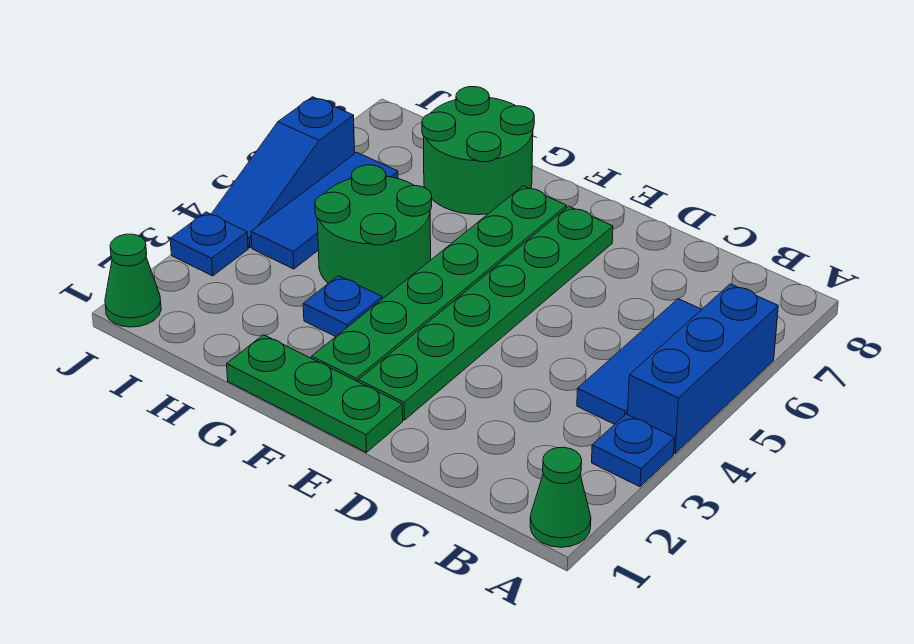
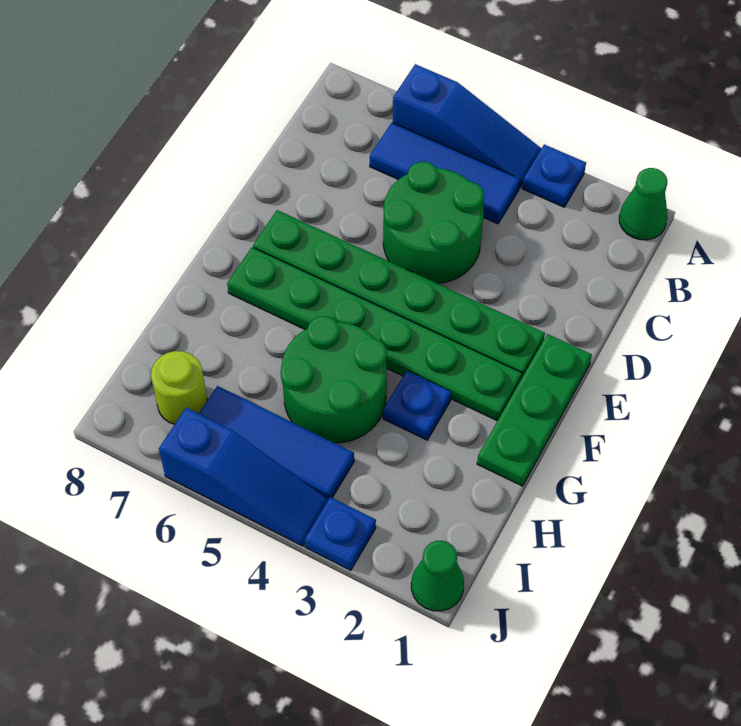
blue brick A4:A6 level 1 -> blue slope A4:A6 level 1 top 6
green round brick G7:H8 level 1 -> green round brick C4:D5 level 1
none -> lime round brick I7 level 1

